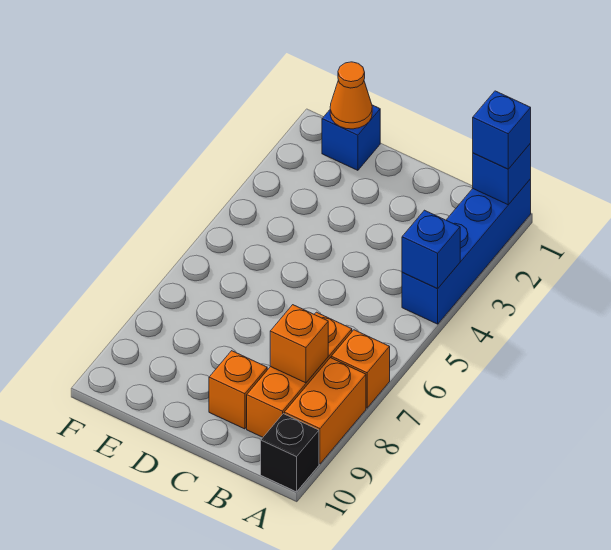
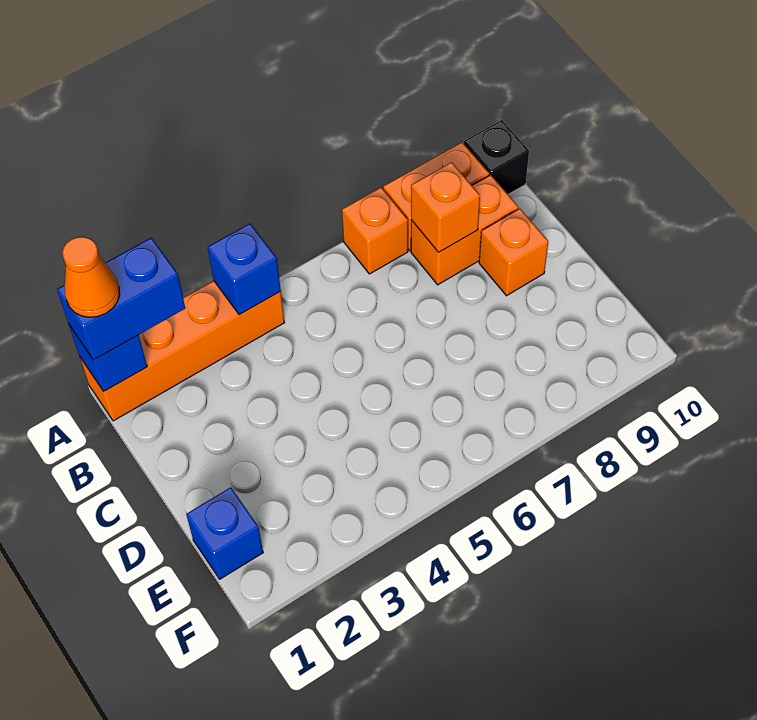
blue brick A1:A4 level 1 -> orange brick A1:A4 level 1
blue brick A1 level 3 -> blue brick A1:A2 level 3
orange brick B7:B9 level 1 -> orange brick B8:B9 level 1
orange cone E1 level 2 -> orange cone A1 level 4

